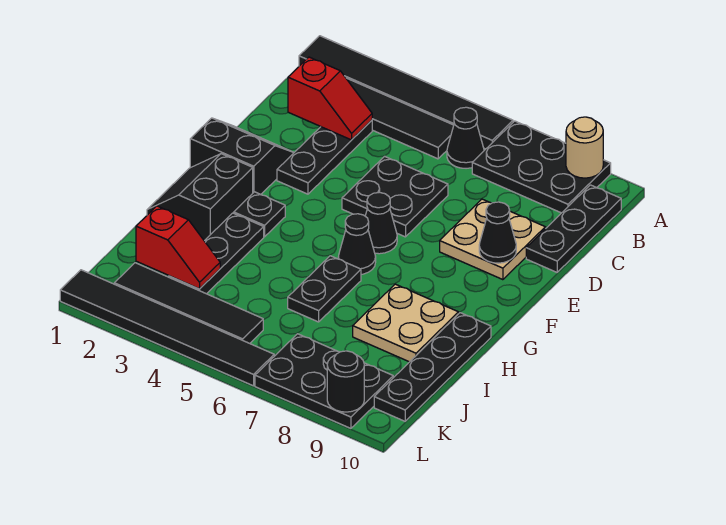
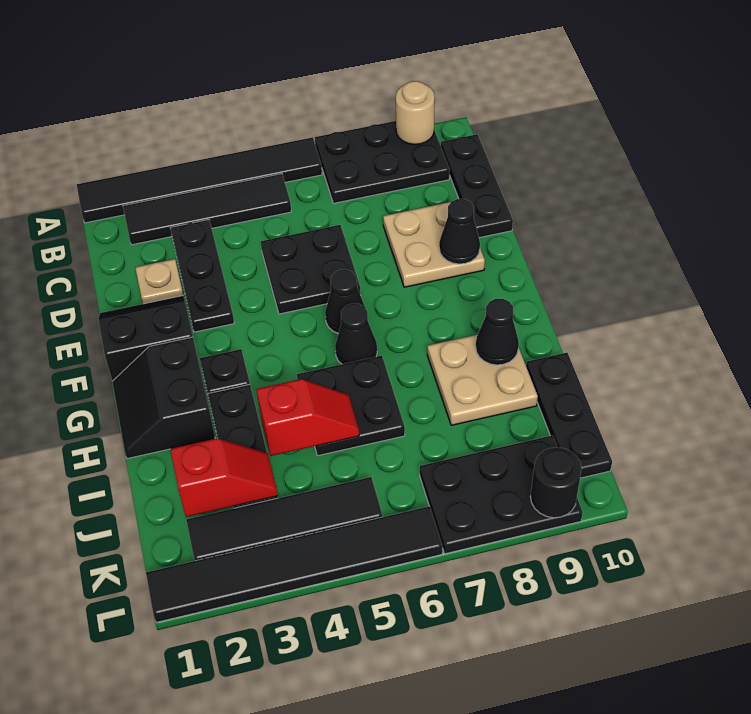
black cone B6 level 1 -> black cone H9 level 2
red slope C2:C3 level 2 top 2 -> red slope I4:I5 level 2 top 4
none -> tan plate D2 level 1
black plate H6:I6 level 1 -> black plate H5:I6 level 1
black plate H10:K10 level 1 -> black plate I10:K10 level 1

